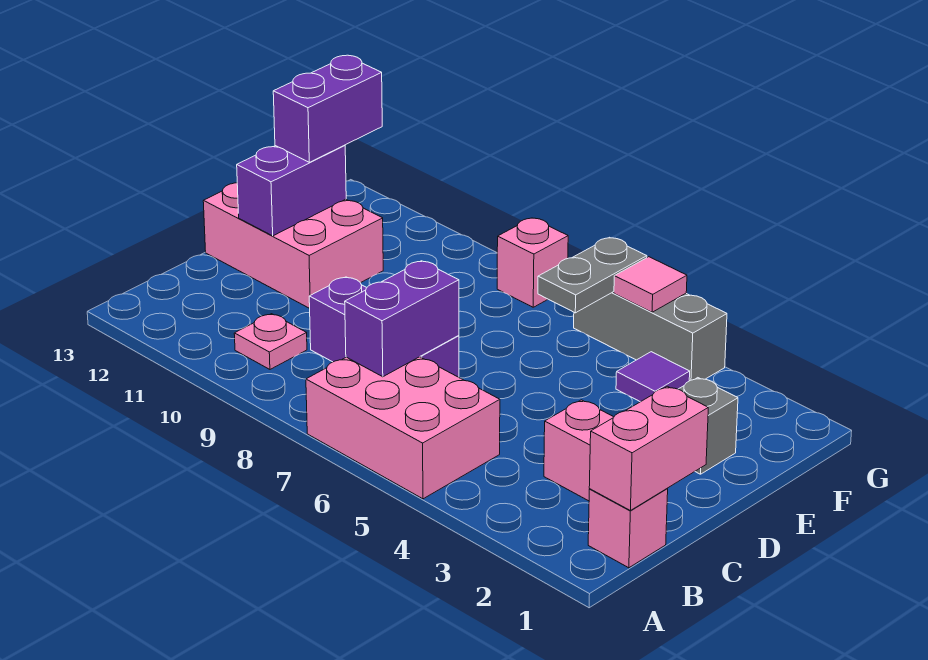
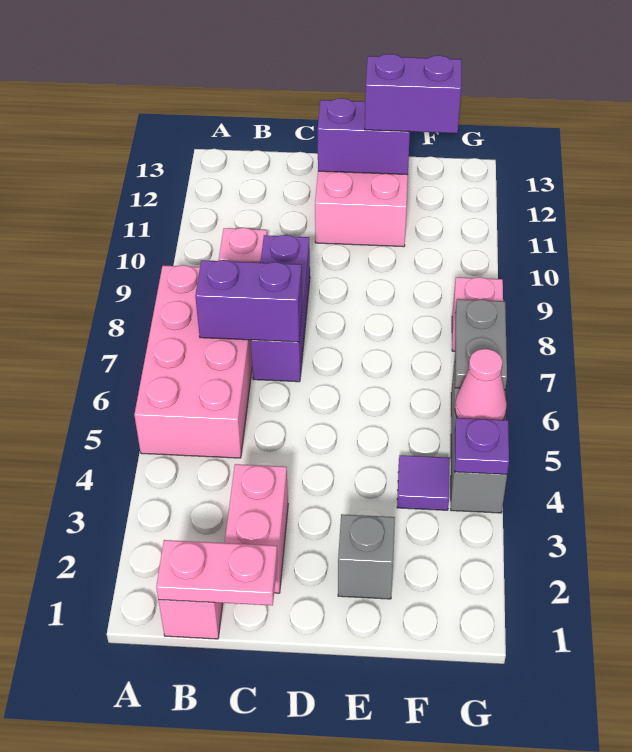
pink brick A5:B7 level 1 -> pink brick A5:B8 level 1
pink brick B1:C1 level 2 -> pink plate B1:C1 level 2
grey plate F6:G6 level 2 -> grey plate G6:G7 level 2
none -> purple plate G4 level 2
pink tile G5 level 2 -> pink cone G5 level 2

